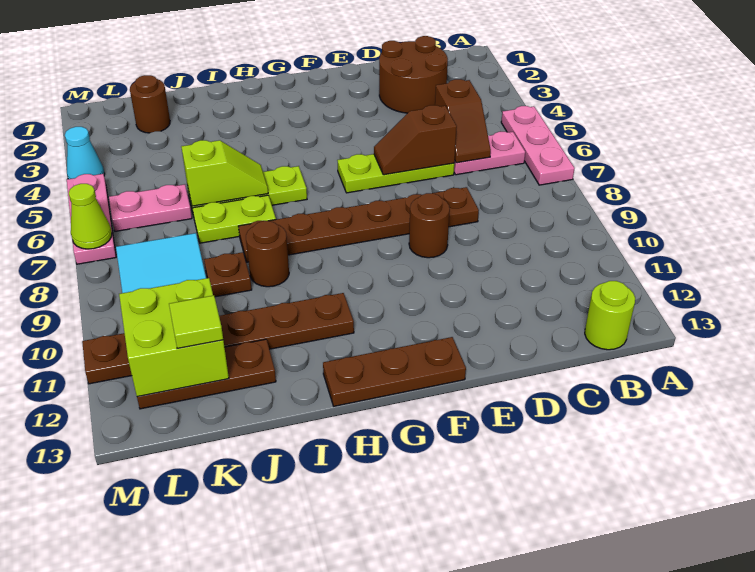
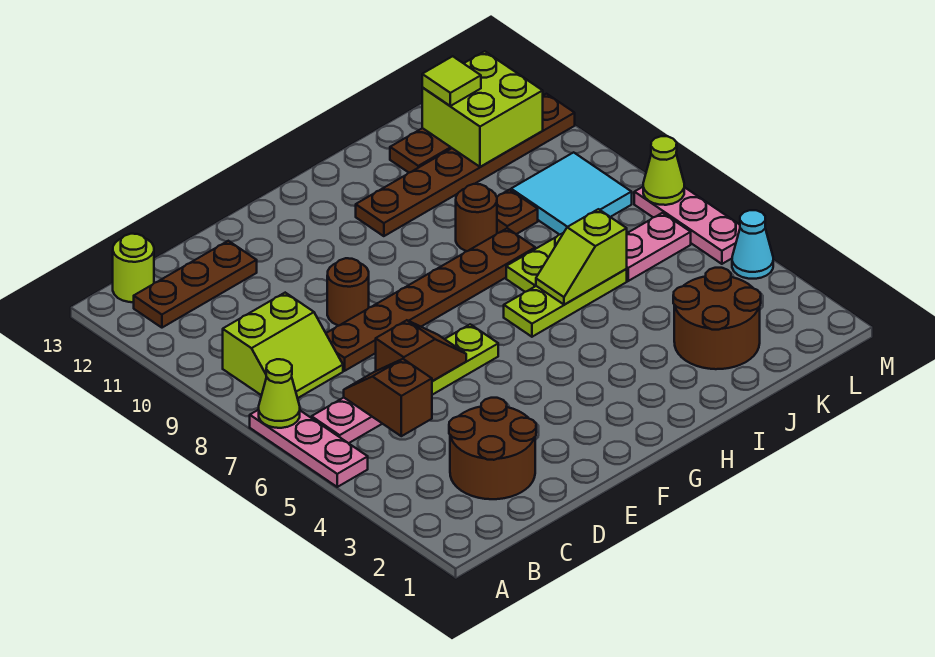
none -> lime cone A7 level 2
none -> lime slope B8:C9 level 1 top 9
brown plate F13:H13 level 1 -> brown plate B12:D12 level 1
brown round brick K2 level 1 -> brown round brick J2:K3 level 1

